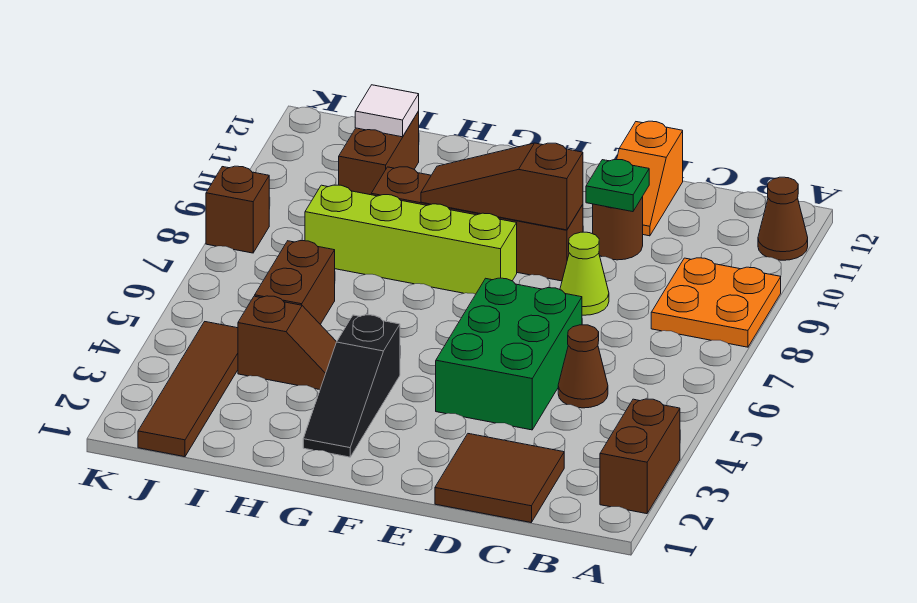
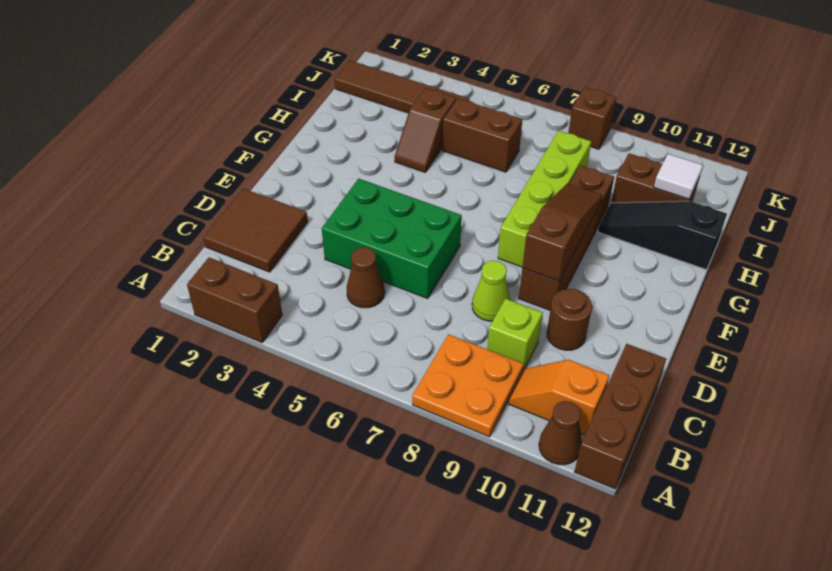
none -> brown brick A12:C12 level 1
none -> lime brick C9 level 1
green plate D10 level 2 -> none
orange slope D11:D12 level 1 top 12 -> orange slope B10:B11 level 1 top 11
black slope G2:G4 level 1 top 4 -> black slope H10:H12 level 1 top 12

